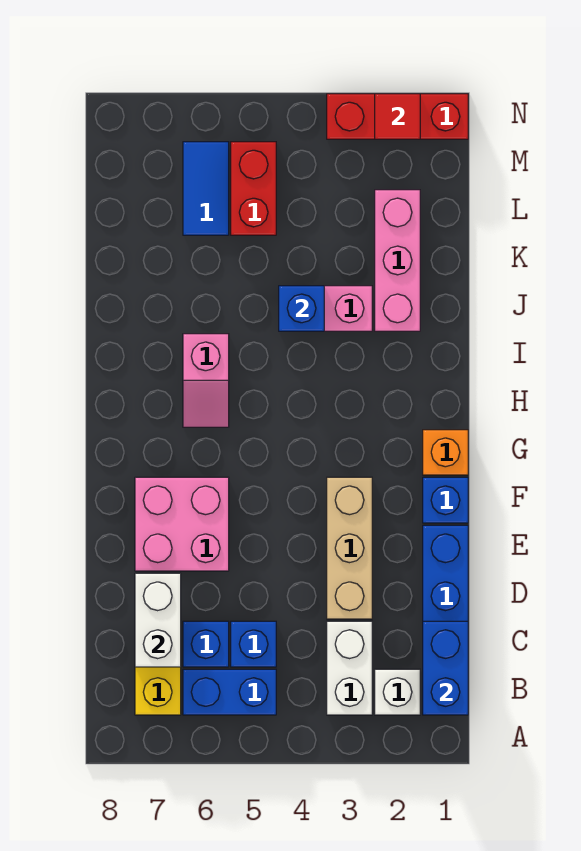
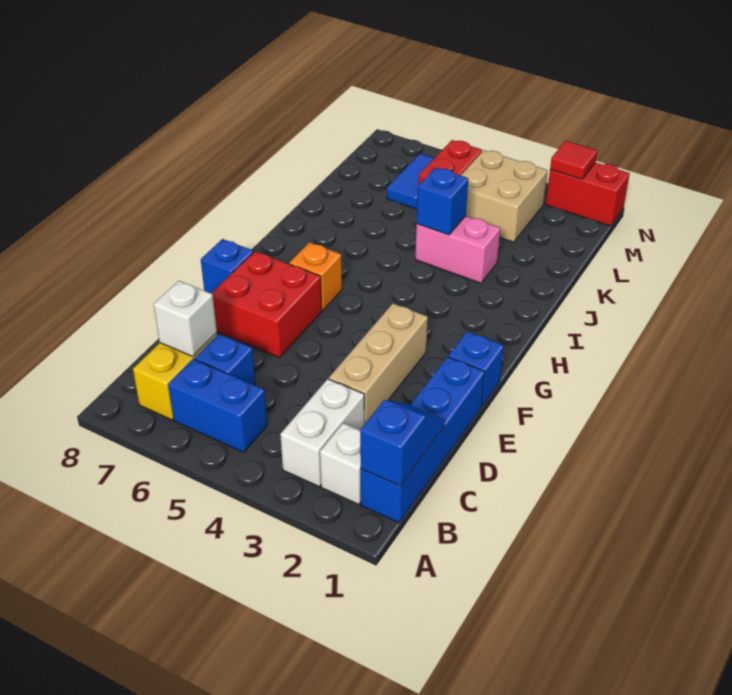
blue brick B1:C1 level 2 -> blue slope B1:C1 level 2 top B
blue brick C5 level 1 -> blue brick F8 level 1
white brick C7:D7 level 2 -> white brick C7 level 2
pink brick E6:F7 level 1 -> red brick E6:F7 level 1
orange brick G1 level 1 -> orange brick G6 level 1
pink slope H6:I6 level 1 top I -> none
pink brick J2:L2 level 1 -> none
none -> tan brick L3:M4 level 1
red brick N1:N3 level 1 -> red brick N1:N2 level 1

